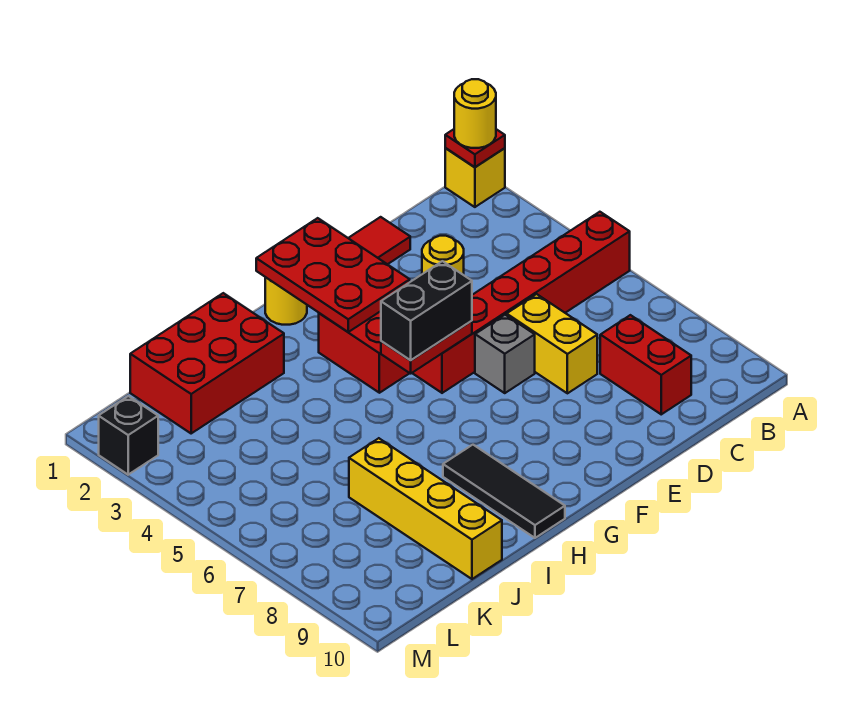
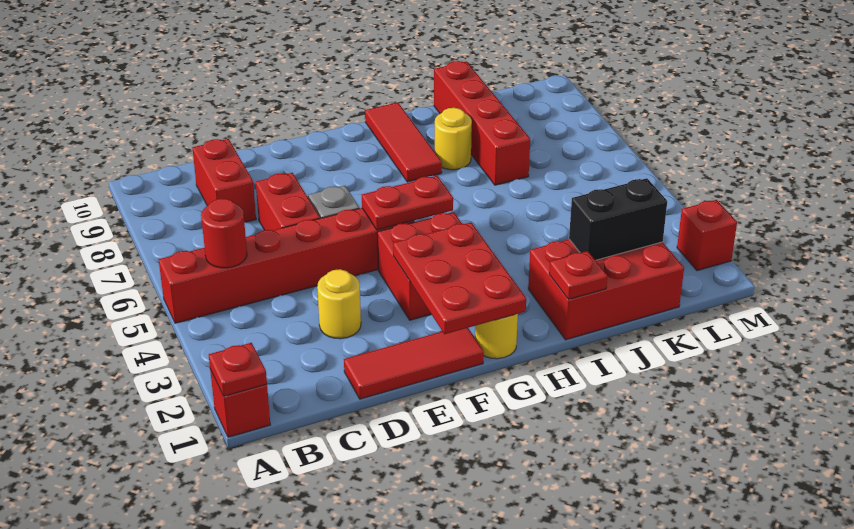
yellow brick A1 level 1 -> red brick A1 level 1
yellow round brick A1 level 3 -> yellow round brick I8 level 1
none -> red round brick B5 level 2
yellow brick D6:D7 level 1 -> red brick D6:D7 level 1
black brick F5:G5 level 3 -> black brick J2:K2 level 2
black tile H8:H10 level 1 -> red tile H8:H10 level 1
none -> red plate I1 level 2
yellow brick J7:J10 level 1 -> red brick J7:J10 level 1
black brick M2 level 1 -> red brick M2 level 1

